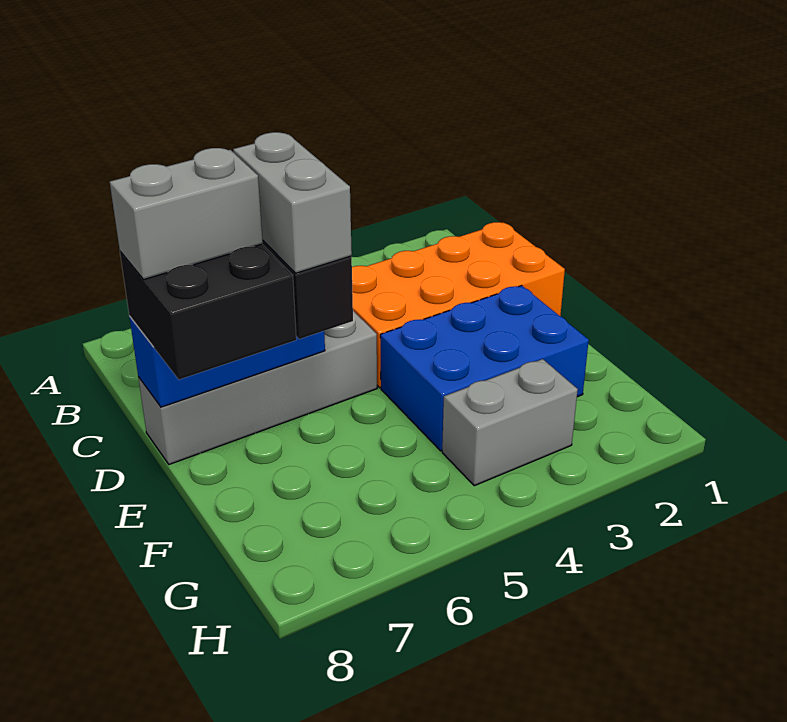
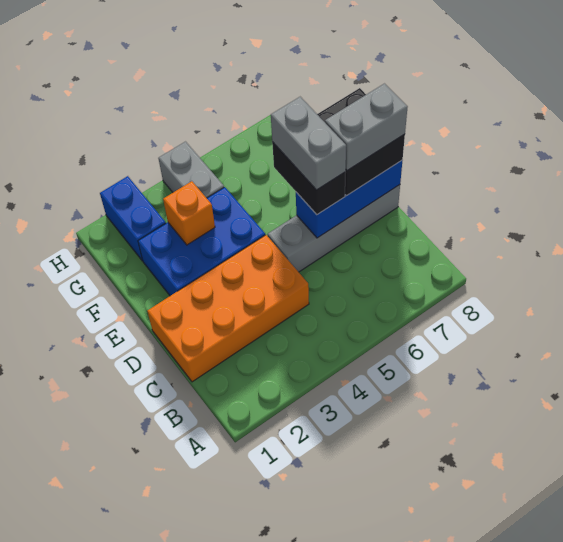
none -> orange brick F3 level 2
none -> blue brick G2:H2 level 1
grey brick G3:G4 level 1 -> grey brick G4:H4 level 1

